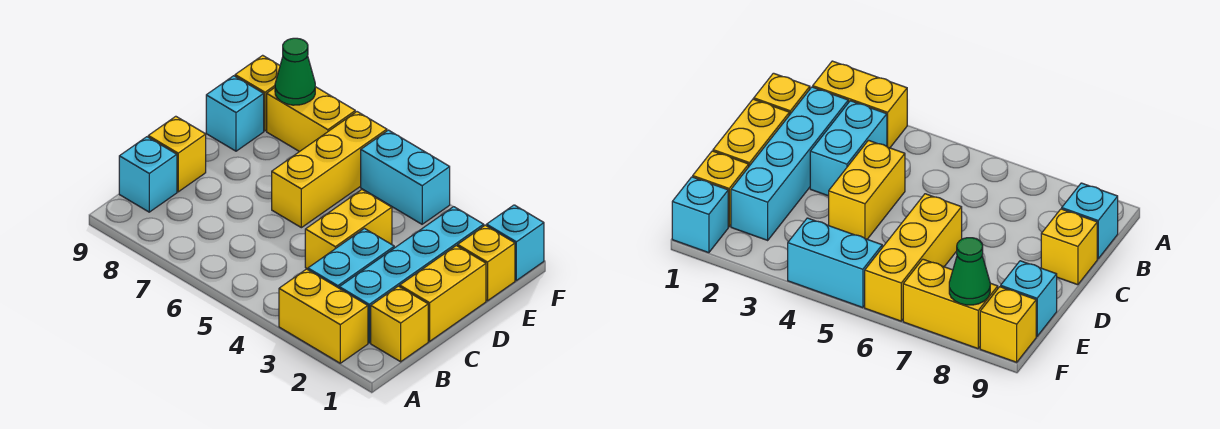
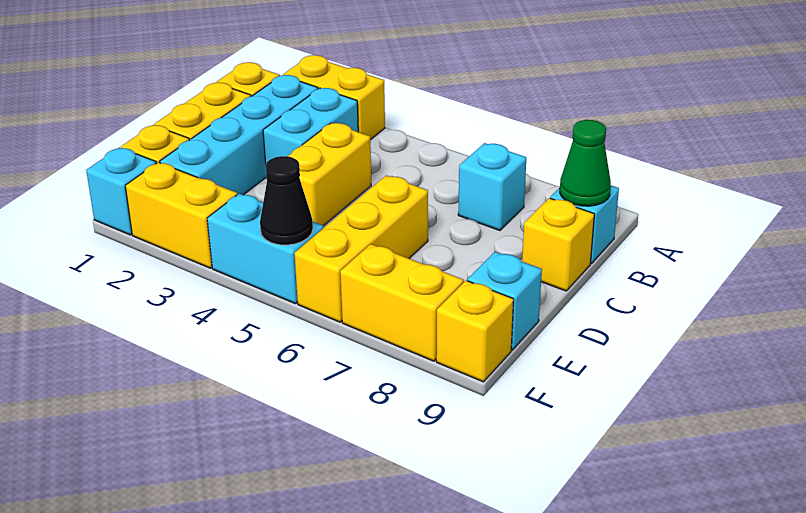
none -> cyan brick B7 level 1
none -> yellow brick F2:F3 level 1
none -> black cone F5 level 2
green cone F8 level 2 -> green cone B9 level 2

